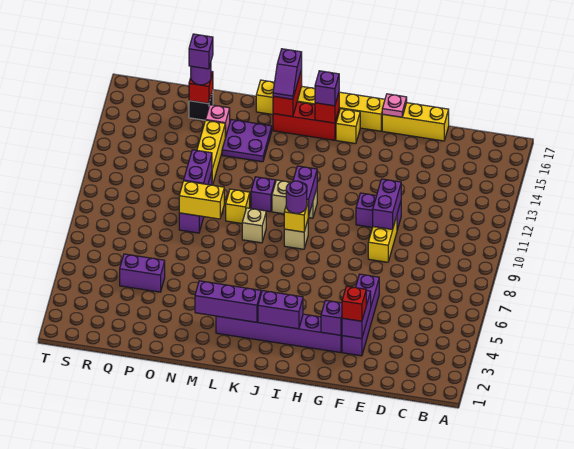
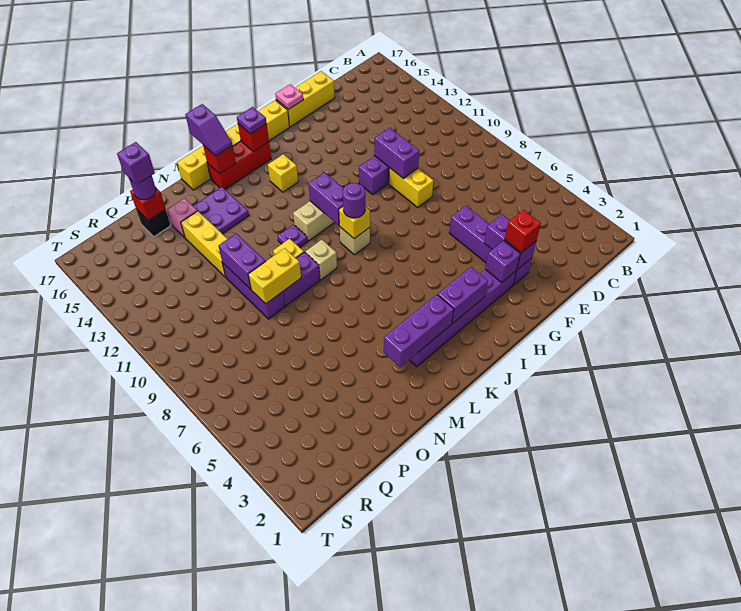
yellow brick I16 level 1 -> yellow brick J14 level 1
purple brick J16 level 3 -> purple plate J16 level 3
purple brick L11 level 1 -> purple plate L11 level 1
red brick L16:L17 level 2 -> red brick L16 level 2
purple brick P5:Q5 level 1 -> purple brick M9:N9 level 1

